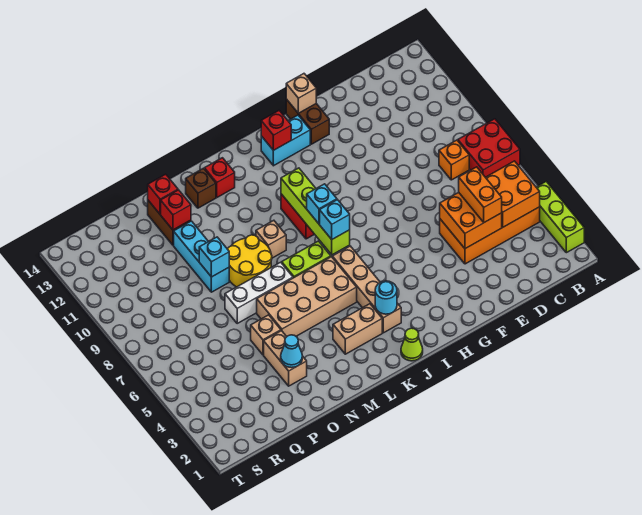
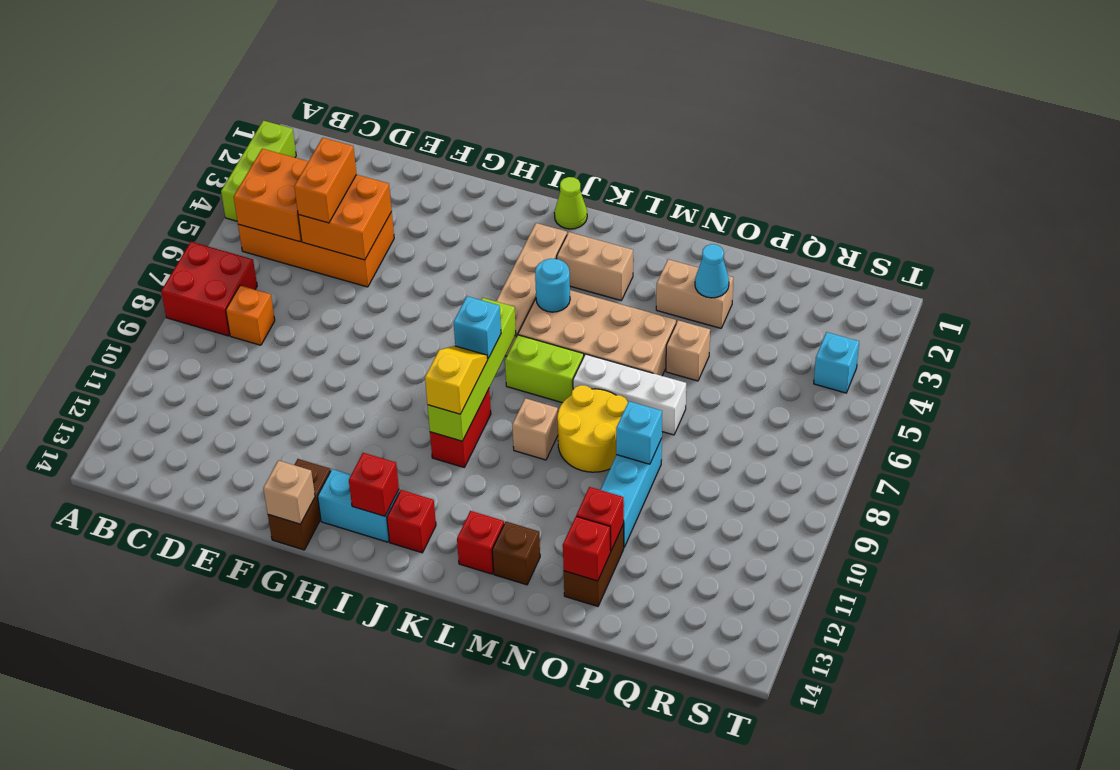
cyan round brick J3 level 2 -> cyan round brick K5 level 2
cyan brick J7 level 3 -> cyan brick S4 level 1
none -> yellow slope J9:J10 level 3 top 10
none -> red brick J13 level 1
tan brick O3:O4 level 1 -> tan brick N3:O3 level 1

